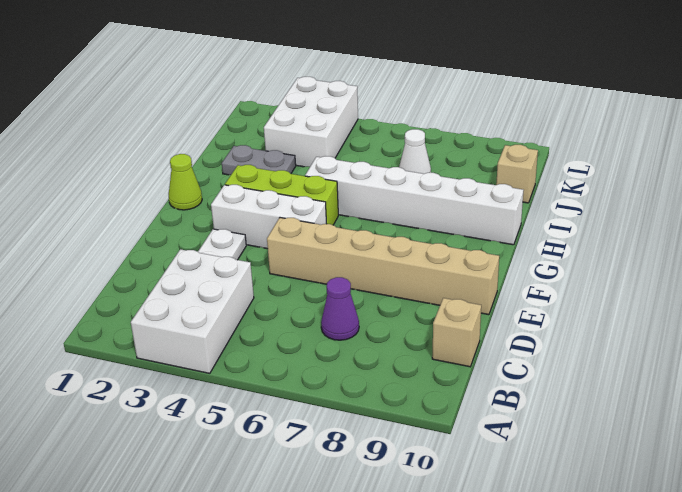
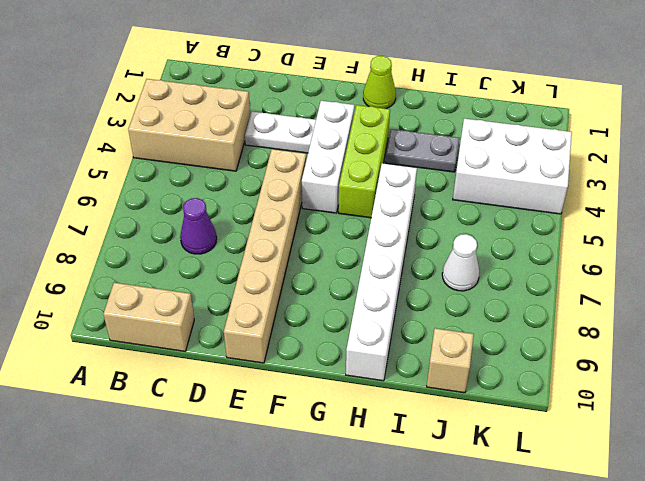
white brick A3:C4 level 1 -> tan brick A3:C4 level 1
tan brick C10 level 1 -> tan brick B10:C10 level 1
grey plate I2:I3 level 1 -> grey plate H3:I3 level 1

